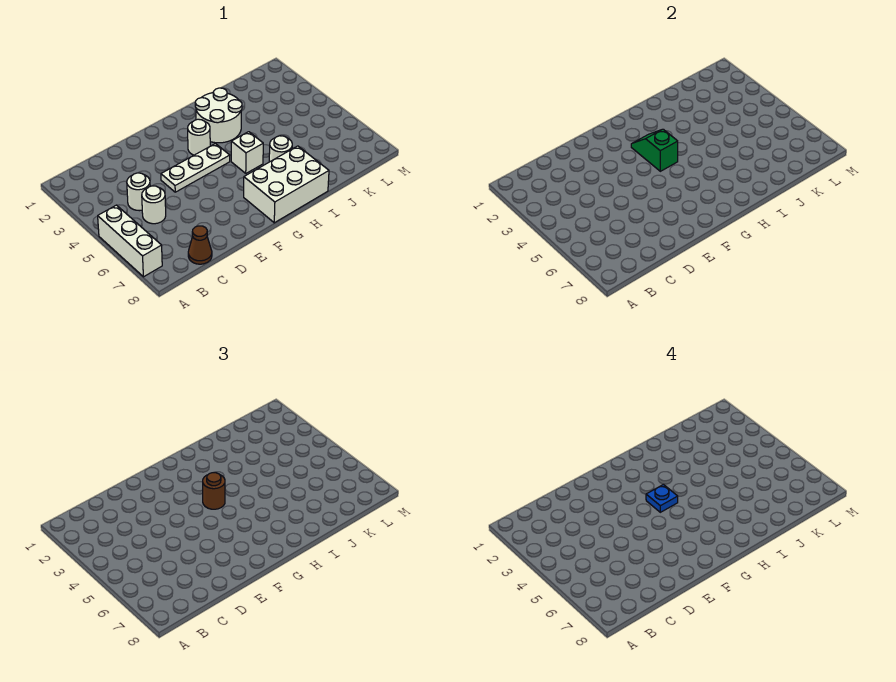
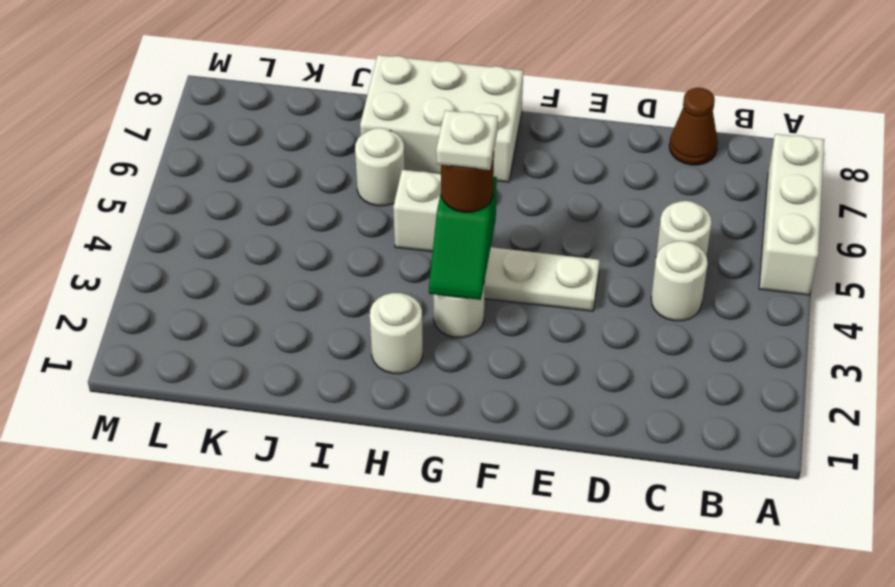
blue plate G4 level 4 -> white plate G4 level 4
white round brick H2:I3 level 1 -> white round brick H2 level 1

